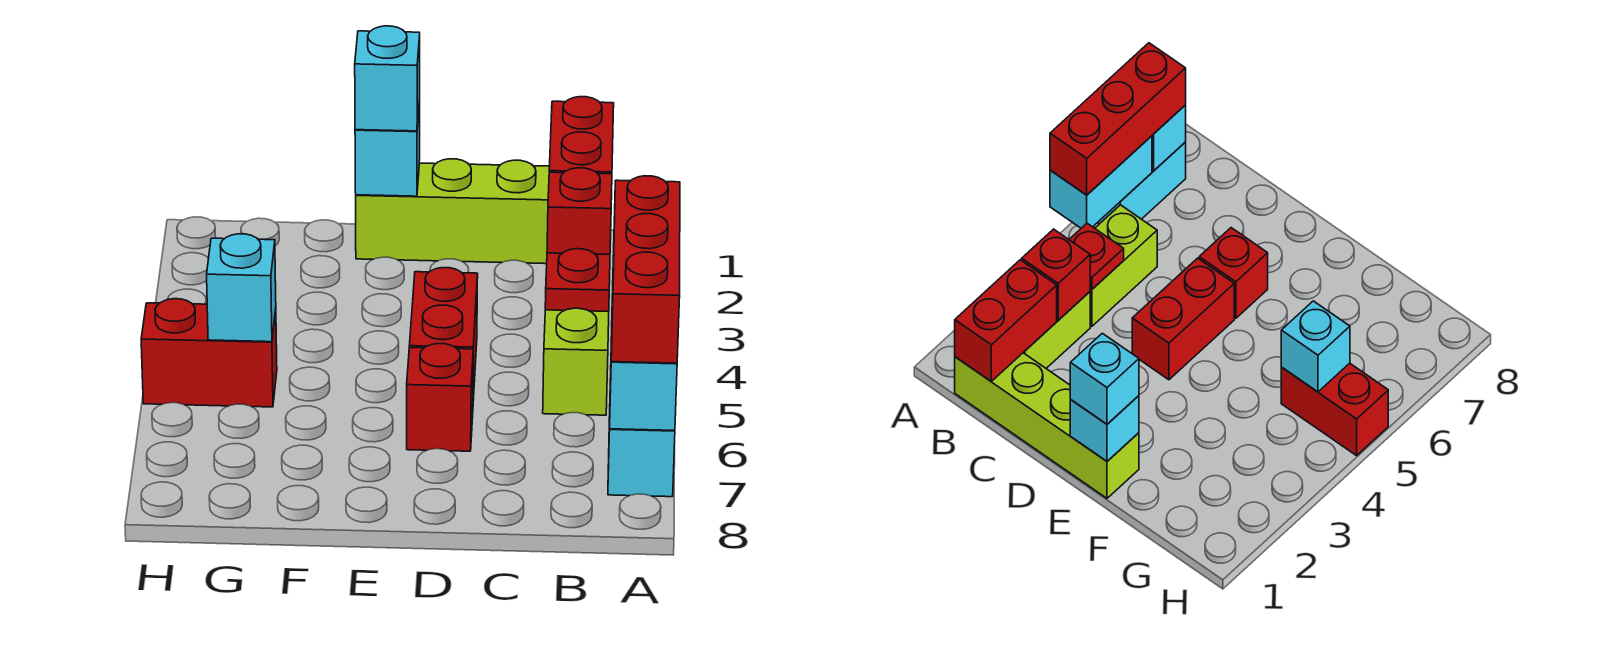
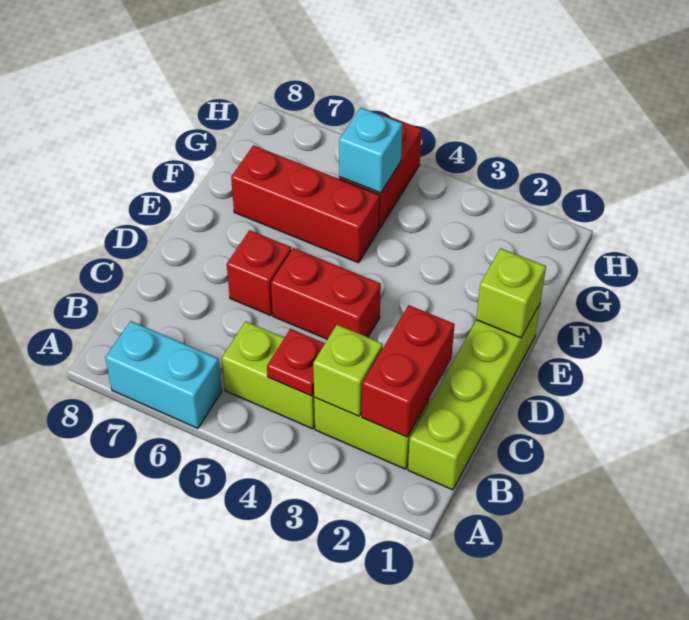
cyan brick A5:A6 level 2 -> none
red brick A5:A7 level 3 -> red brick F5:F7 level 1
cyan brick A7 level 2 -> none
red brick B1:B2 level 2 -> red brick B2:C2 level 2
red brick B3 level 2 -> lime brick B3 level 2
cyan brick E1 level 2 -> lime brick E1 level 2
cyan brick E1 level 3 -> none

